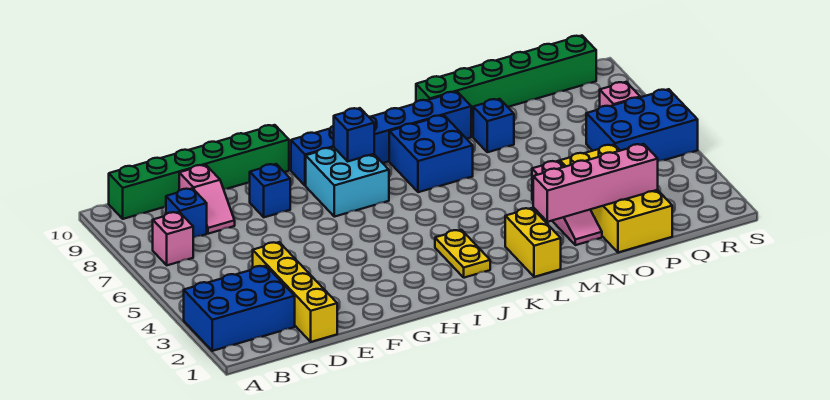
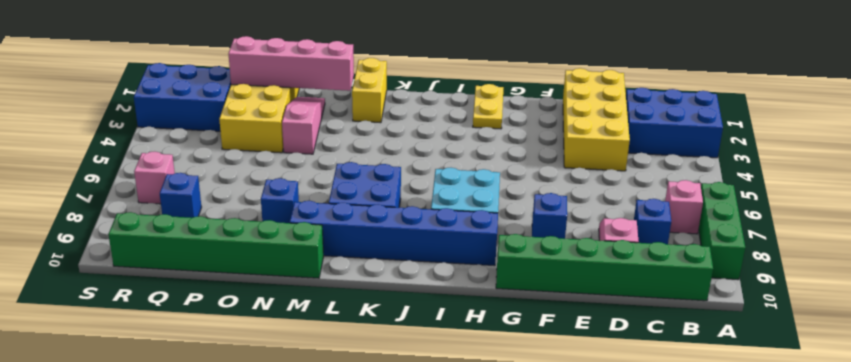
none -> green brick A7:A9 level 1
yellow brick D1:D4 level 1 -> yellow brick D1:E4 level 1
blue brick I8 level 2 -> blue brick Q8 level 1
yellow plate J2:J3 level 1 -> yellow plate H1:H2 level 1
blue brick Q5:S6 level 1 -> blue brick Q2:S3 level 1

